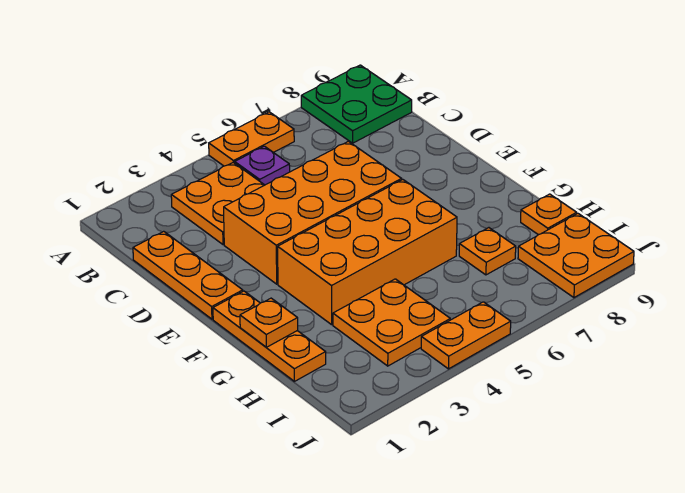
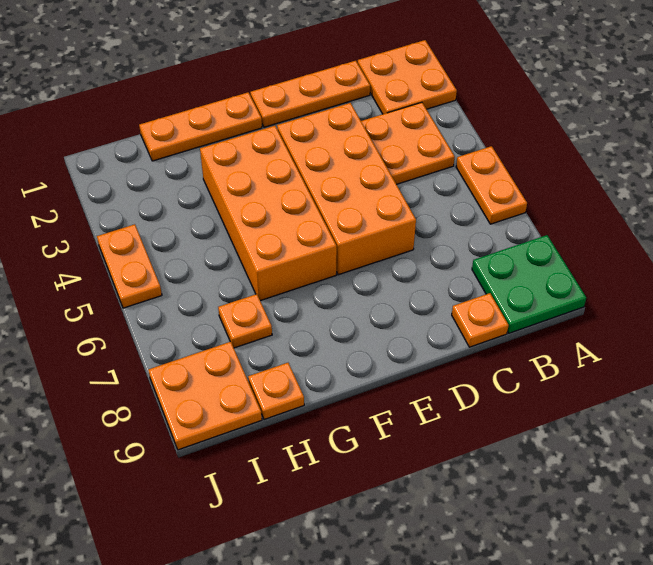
purple plate B5 level 1 -> none
orange plate G1 level 2 -> orange plate C9 level 1
orange plate H3:I4 level 1 -> orange plate A1:B2 level 1

